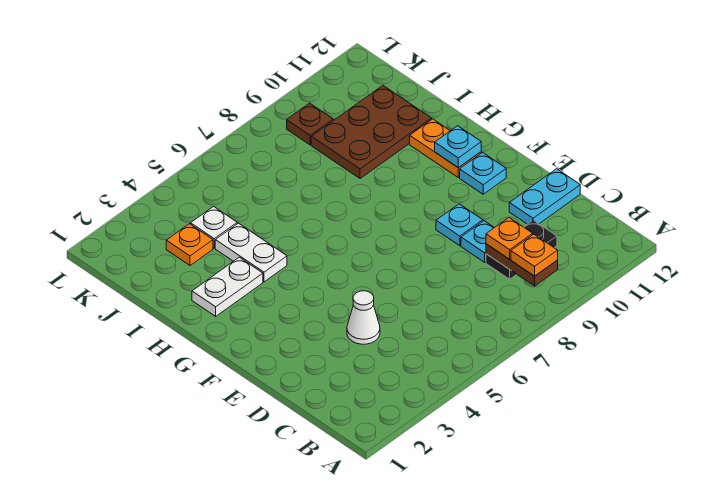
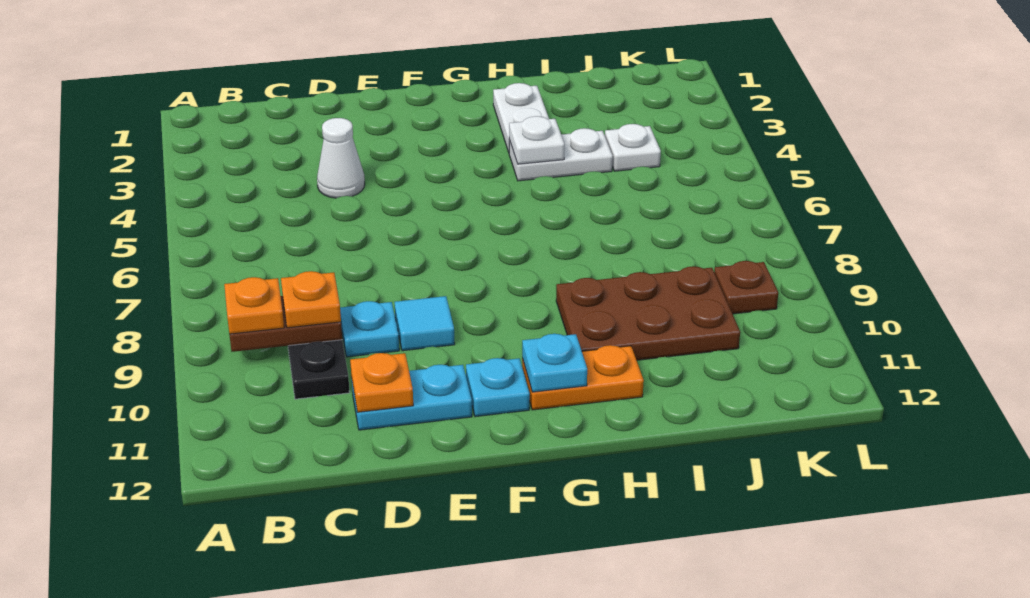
cyan plate D11:D12 level 1 -> cyan plate D11:E11 level 1
cyan plate E9 level 1 -> cyan tile E9 level 1
none -> white plate H4 level 2
brown plate I9:J11 level 1 -> brown plate H9:J10 level 1
orange plate J3 level 1 -> orange plate D11 level 2

